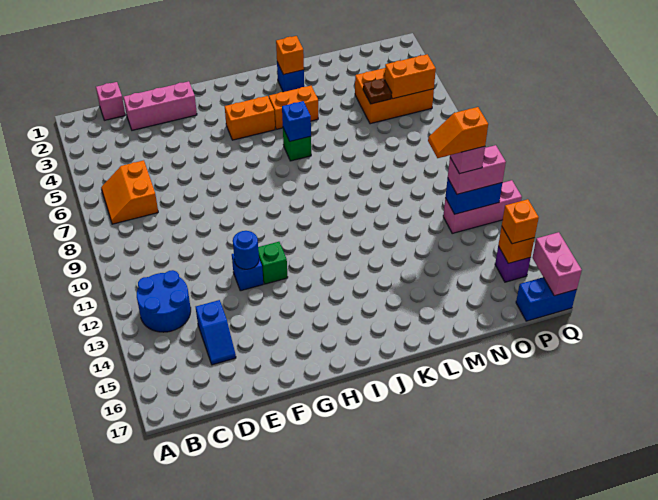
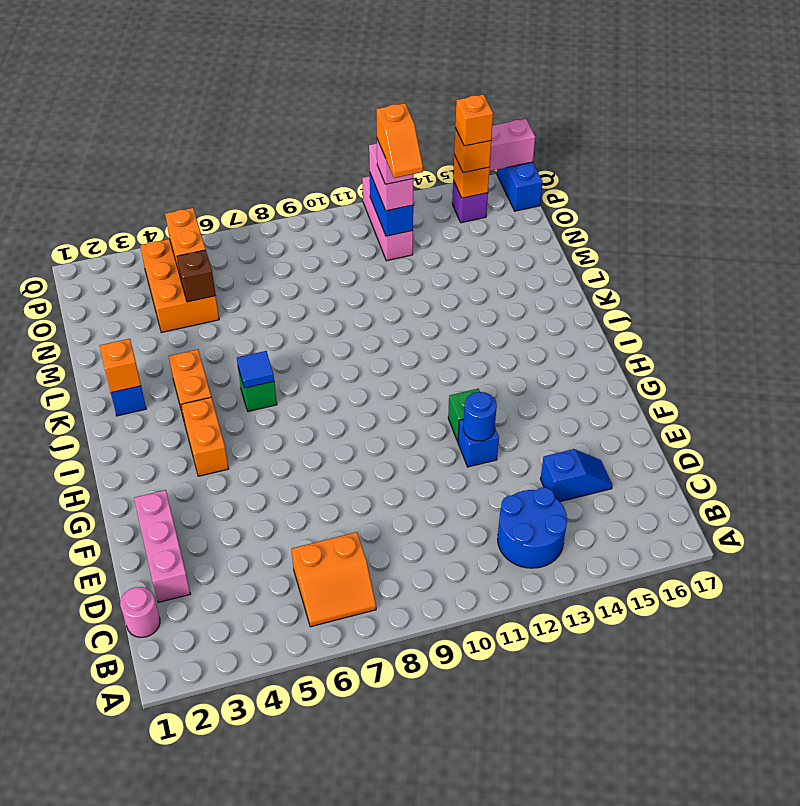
pink brick C1 level 1 -> pink round brick C1 level 1
blue brick J6 level 2 -> blue tile J6 level 2
brown plate N5 level 2 -> brown brick N5 level 2
none -> orange brick P15 level 4

